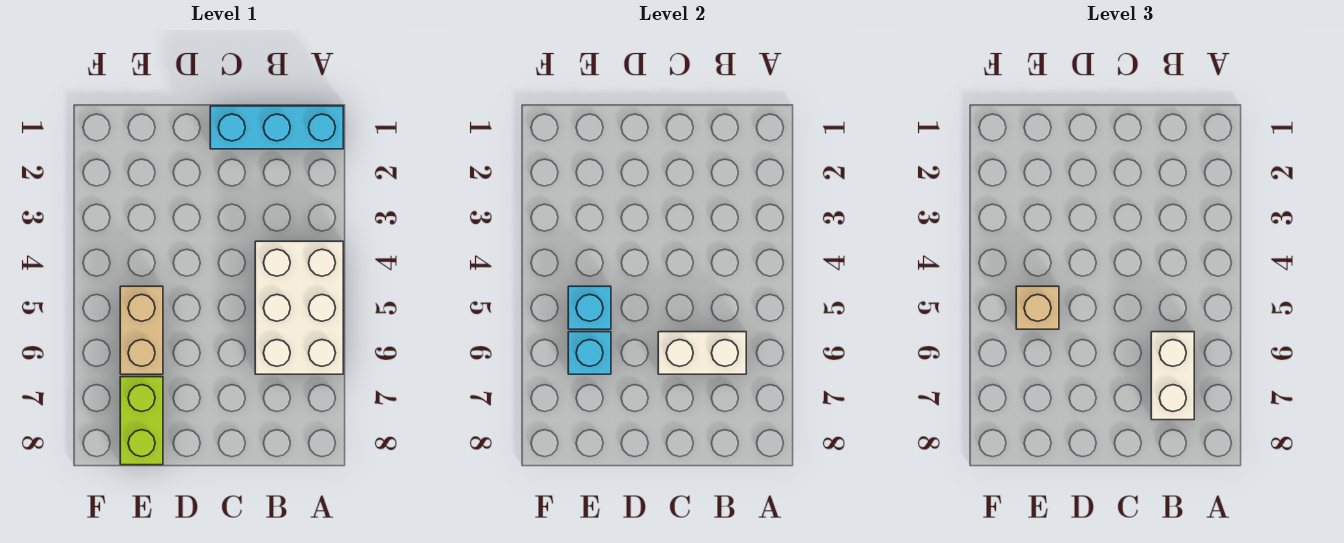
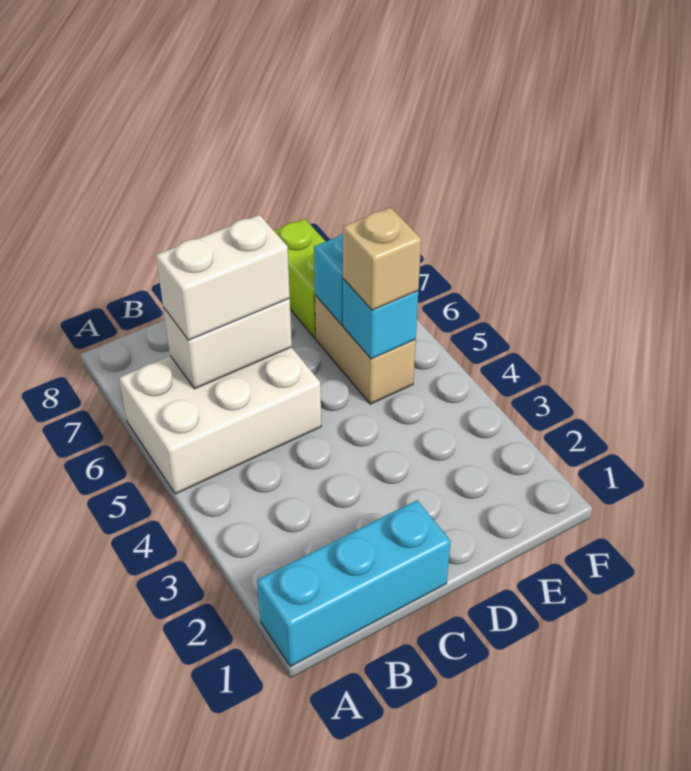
white brick A4:B6 level 1 -> white brick A5:C6 level 1
white brick B6:B7 level 3 -> white brick B6:C6 level 3

